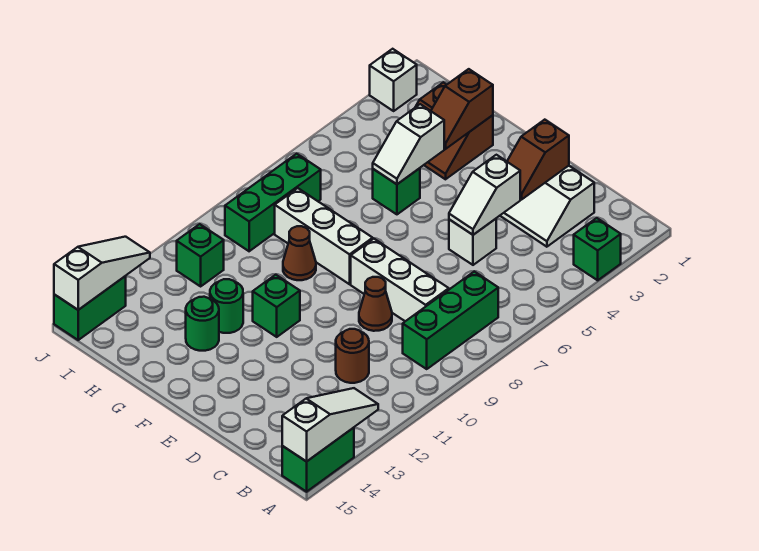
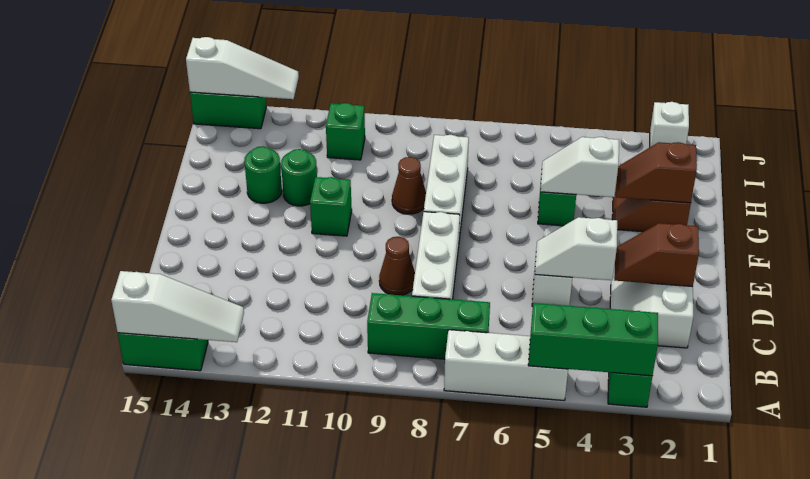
none -> white brick A5:A7 level 1
brown round brick C11 level 1 -> none
green brick I7:I9 level 1 -> green brick A3:A5 level 2

